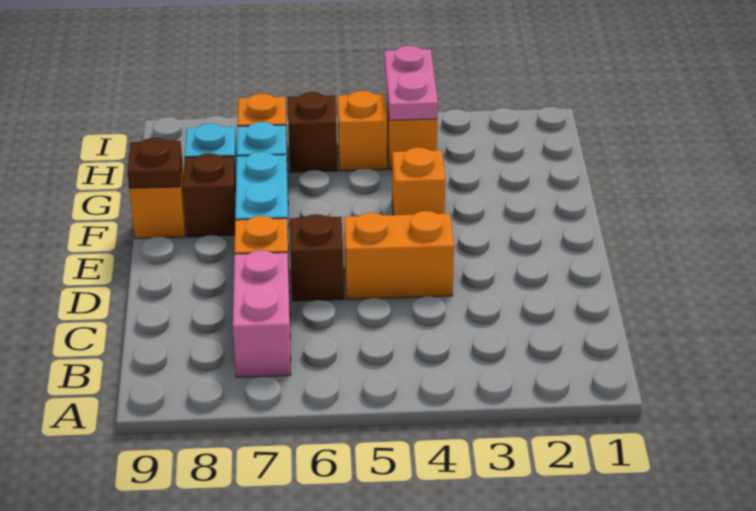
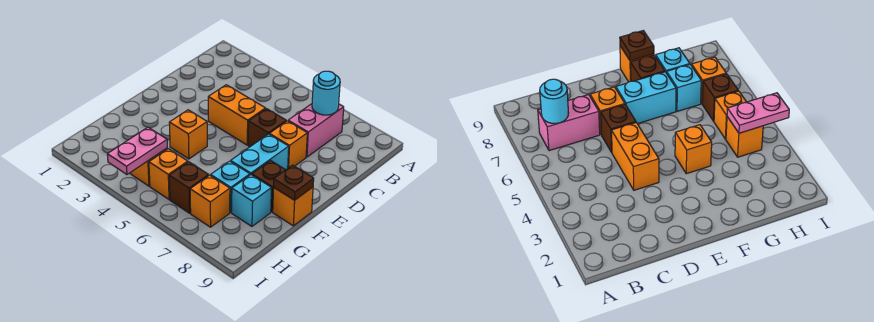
none -> cyan round brick B7 level 2

